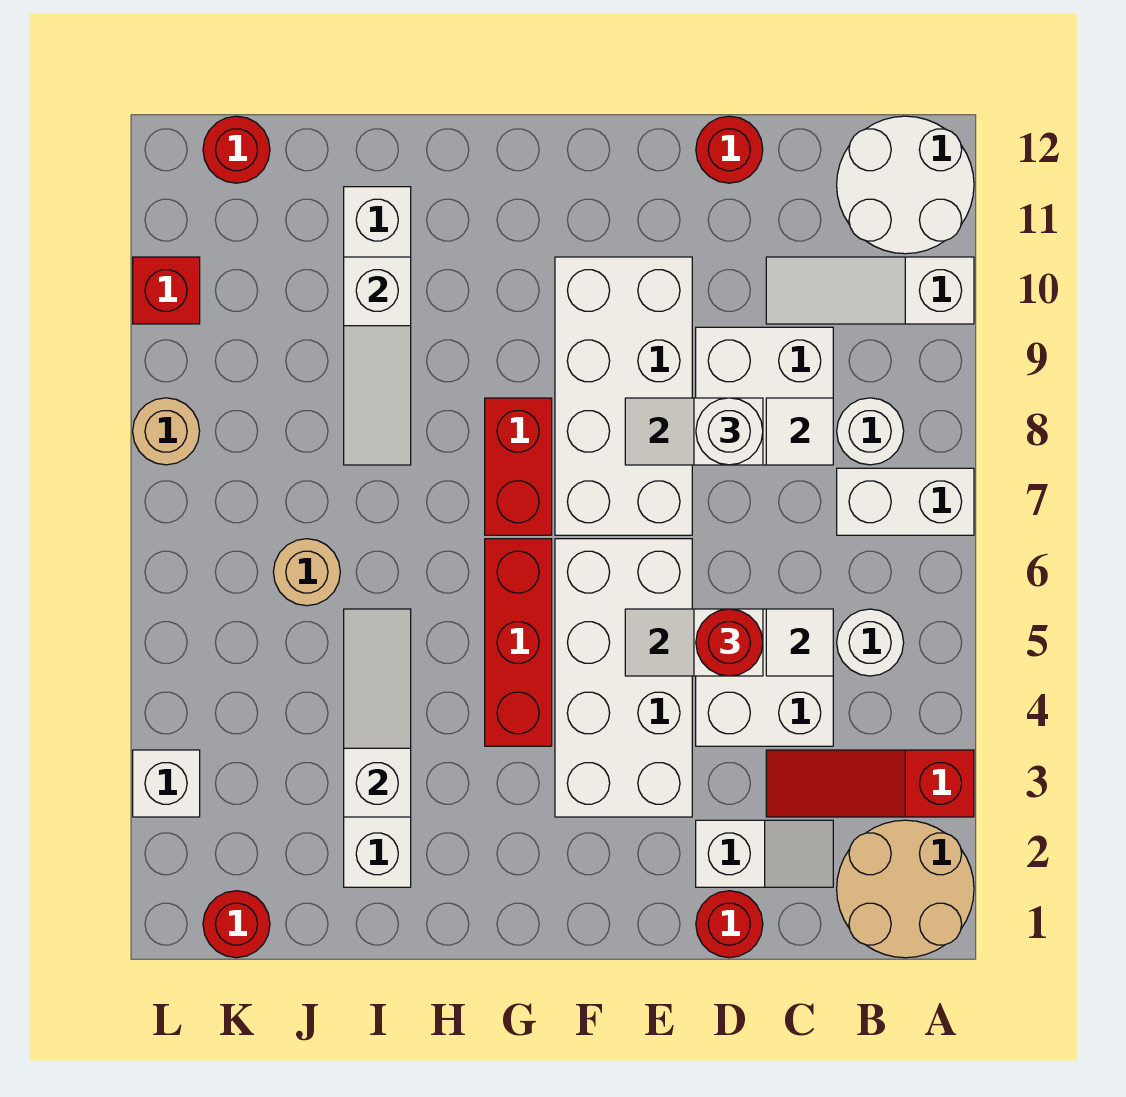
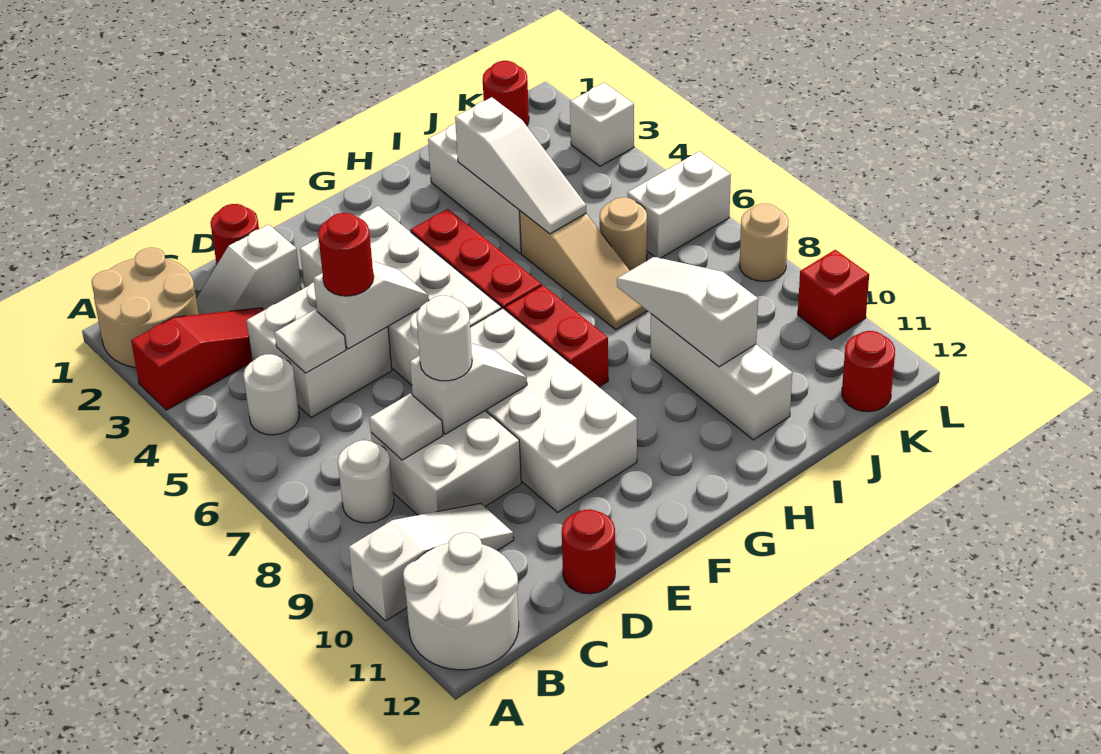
white brick A7:B7 level 1 -> white brick K6:L6 level 1
none -> tan slope I5:I7 level 1 top 5

